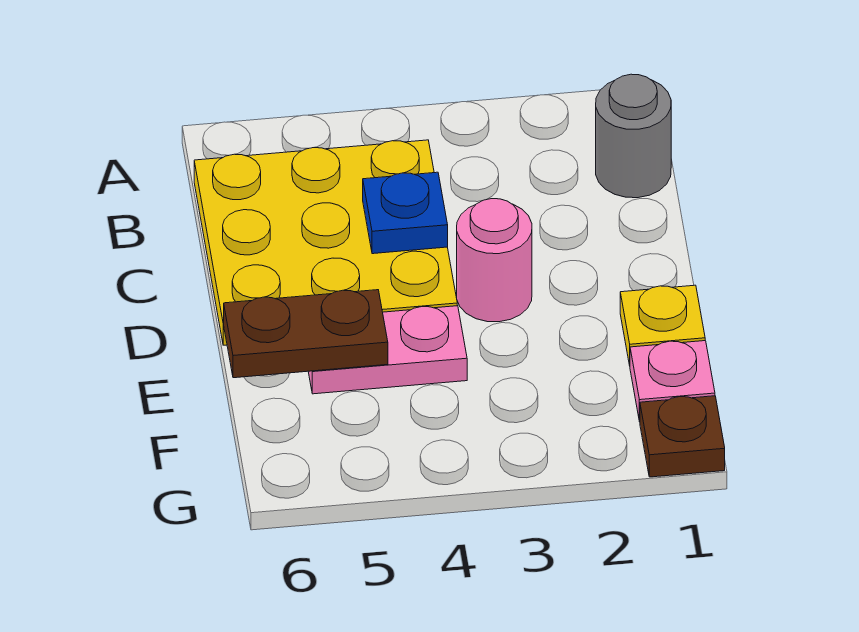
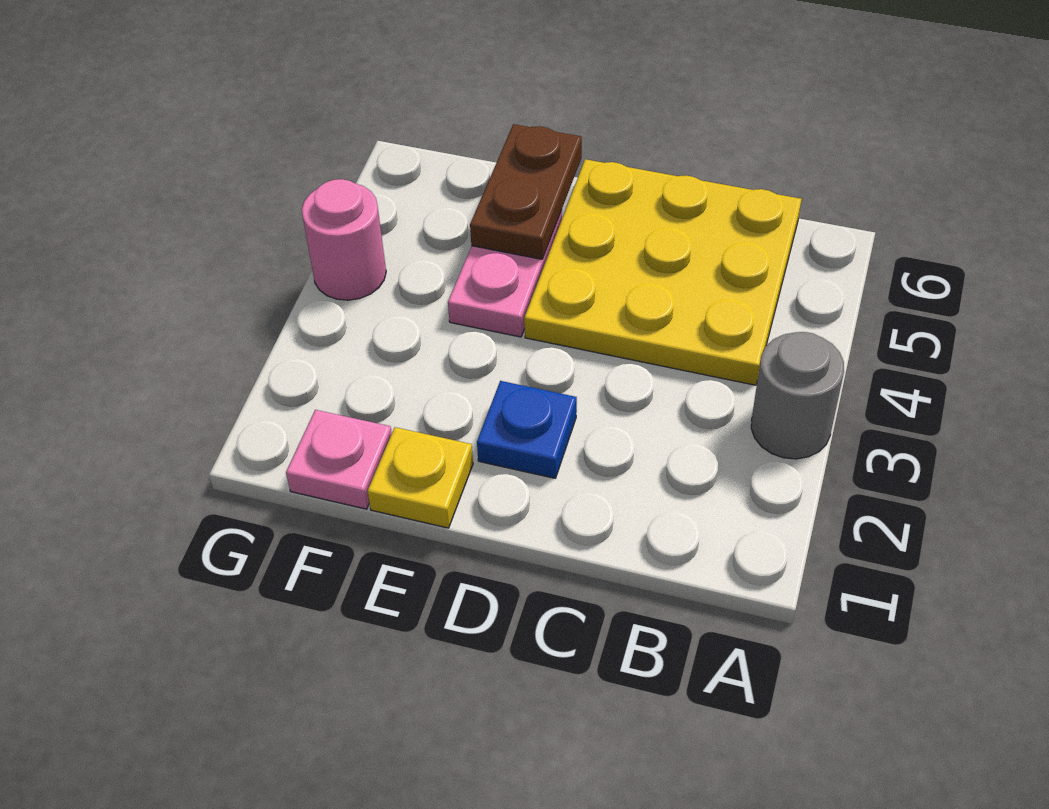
grey round brick B1 level 1 -> grey round brick A3 level 1
blue plate C4 level 2 -> blue plate D2 level 1
pink round brick D3 level 1 -> pink round brick G4 level 1
brown plate G1 level 1 -> none

